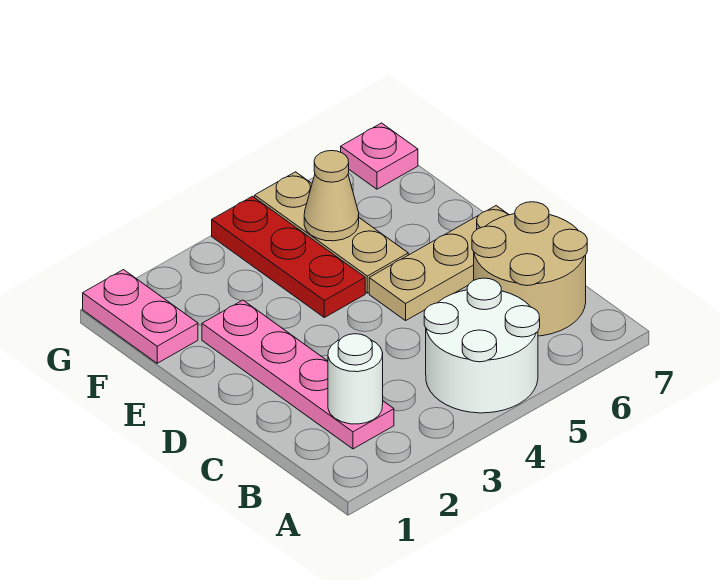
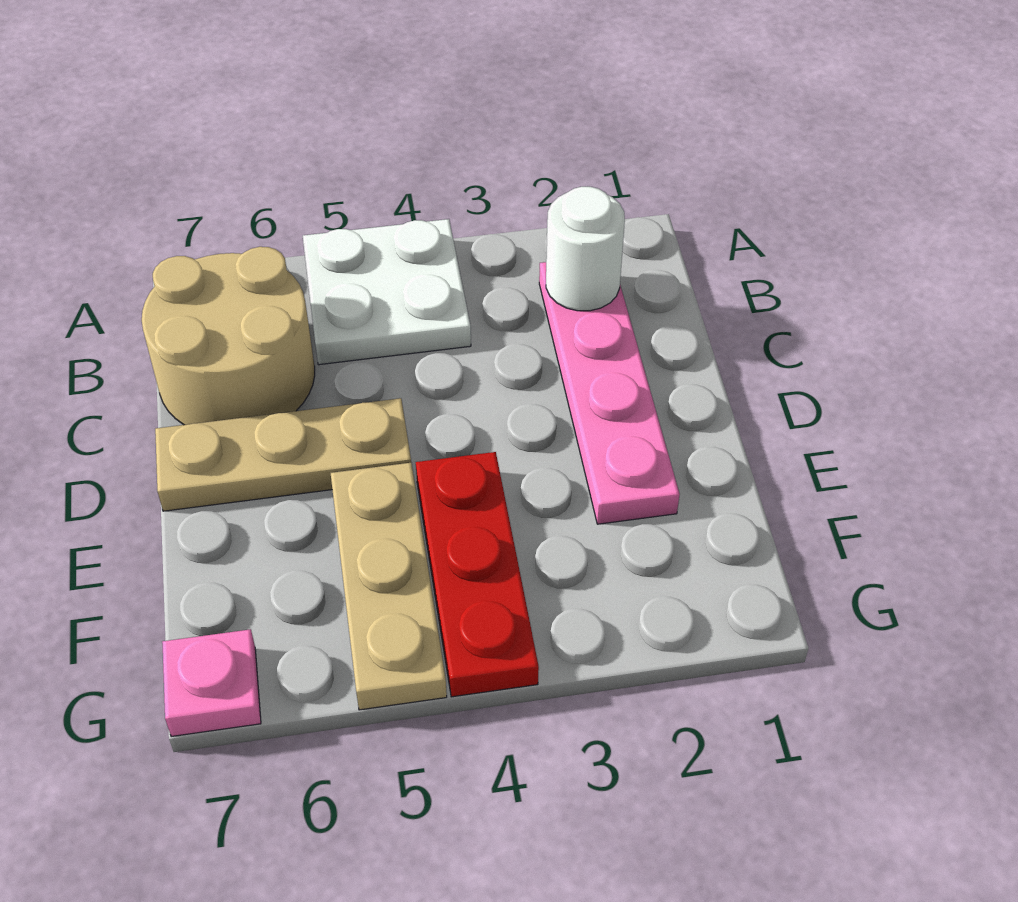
white round brick A4:B5 level 1 -> white plate A4:B5 level 1
pink plate F1:G1 level 1 -> none
tan cone F5 level 2 -> none

